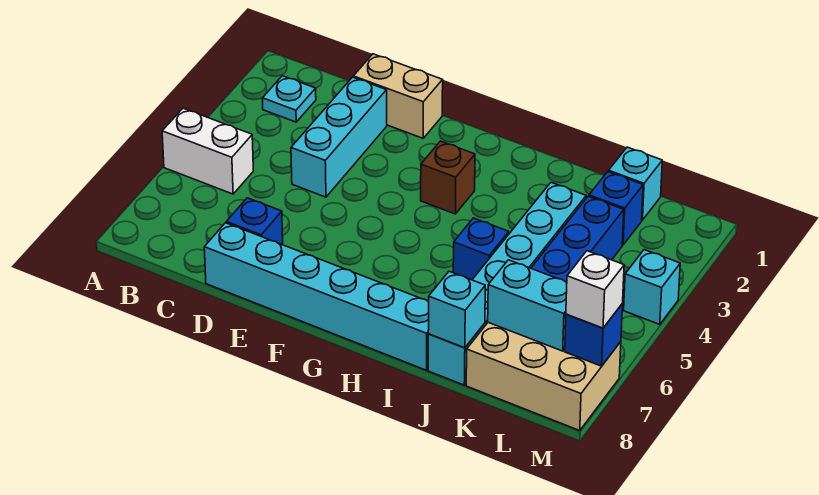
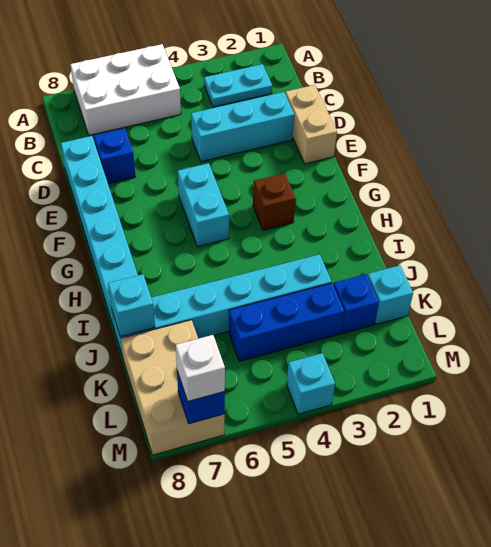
white brick A5:B5 level 1 -> white brick A5:B7 level 1
cyan plate B2 level 1 -> cyan plate B2:B3 level 1
blue brick I5 level 1 -> none
cyan brick K7:L7 level 2 -> cyan brick F5:G5 level 1

